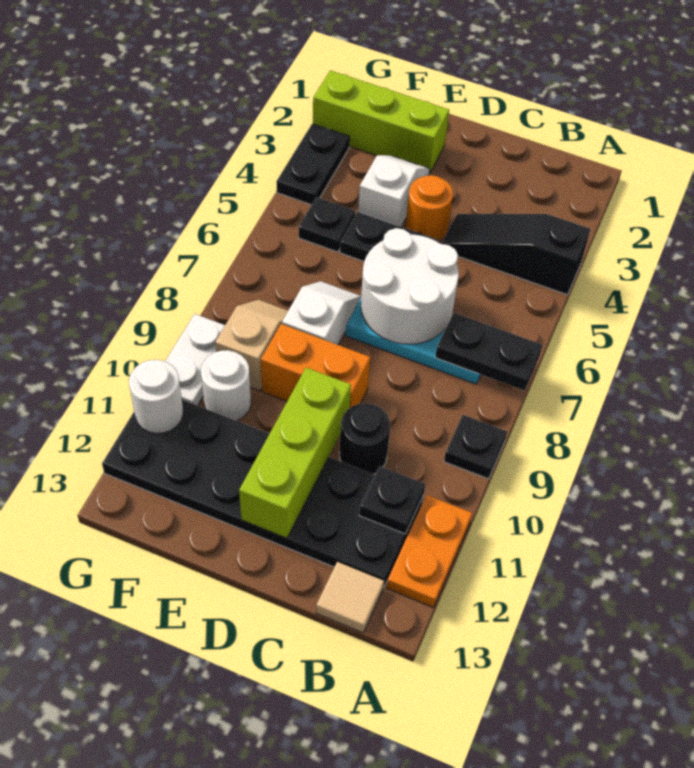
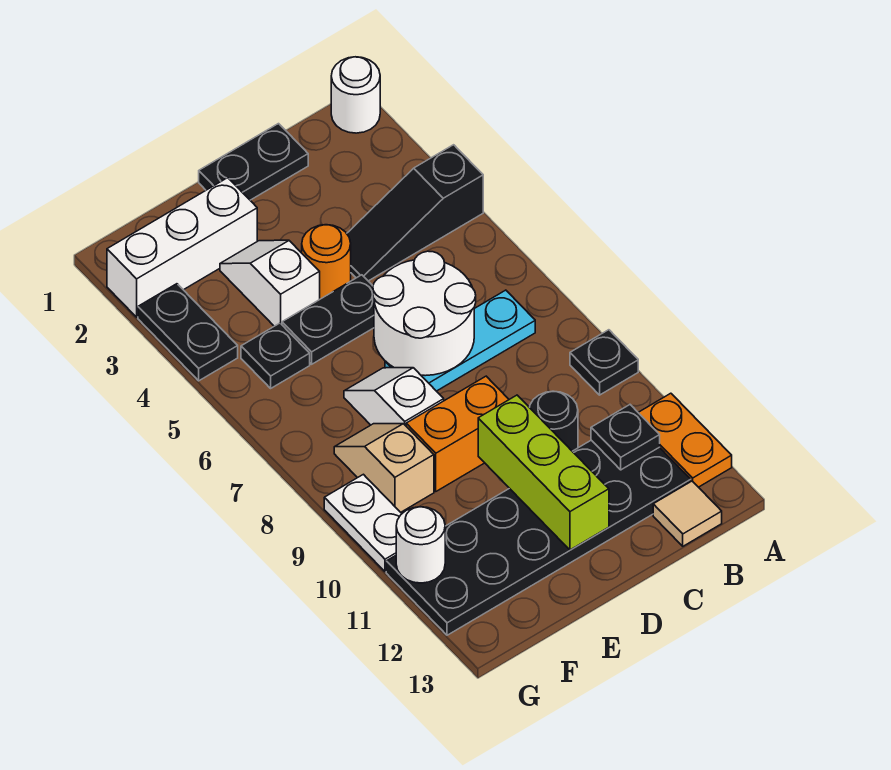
black plate A7:B7 level 2 -> black plate C1:D1 level 1
lime brick E2:G2 level 1 -> white brick E2:G2 level 1
white round brick F10 level 1 -> white round brick A1 level 1

